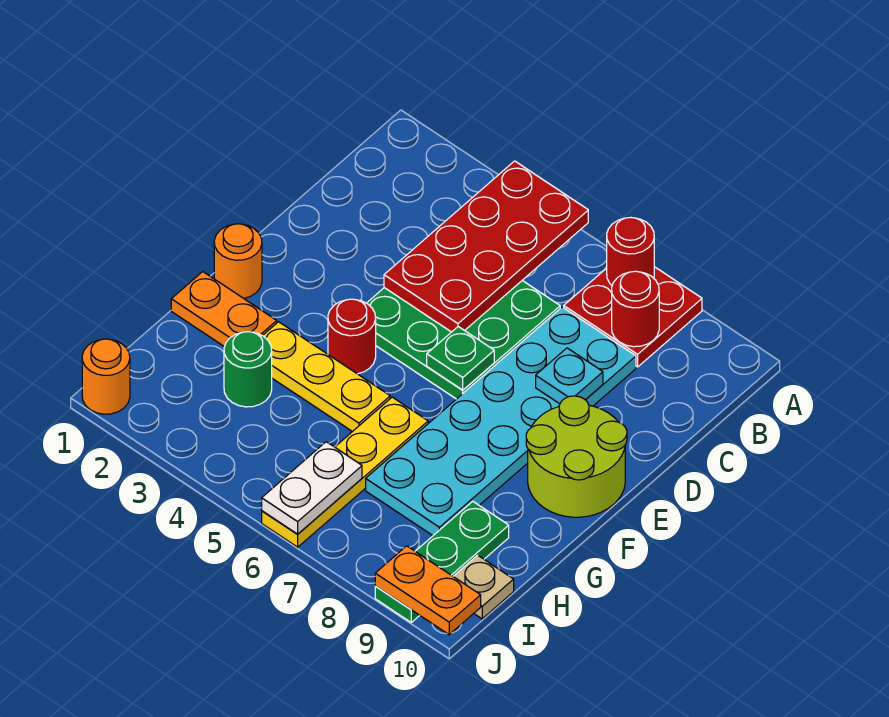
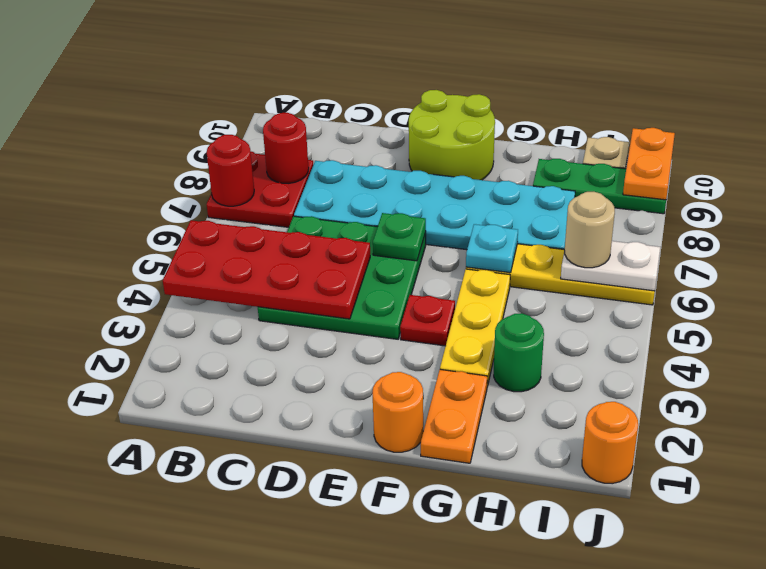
cyan plate D8 level 2 -> cyan plate G6 level 2
red round brick F4 level 1 -> red plate F4 level 1
none -> tan round brick I6 level 3

